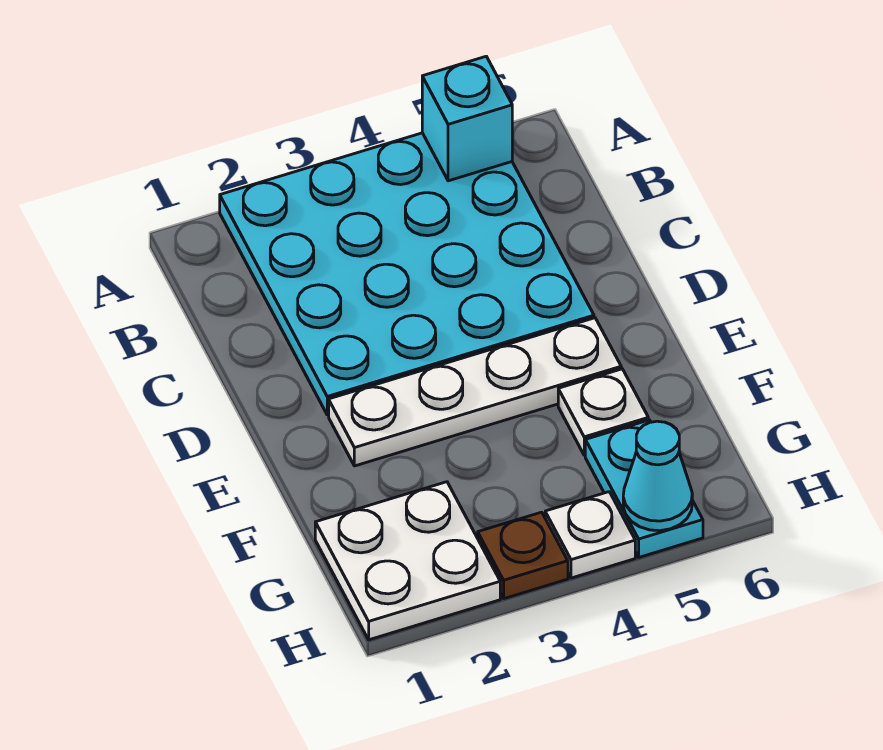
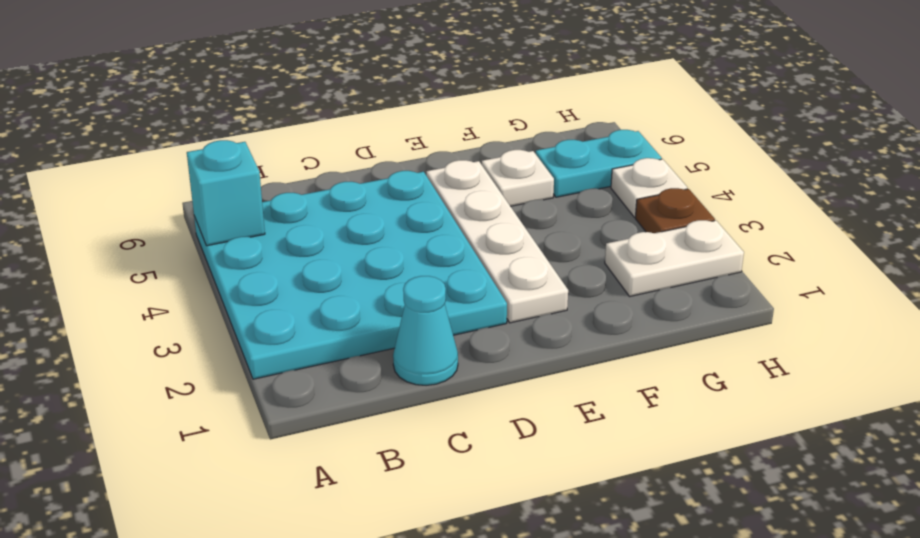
white plate G1:H2 level 1 -> white plate G2:H2 level 1
cyan cone H5 level 2 -> cyan cone C1 level 1

